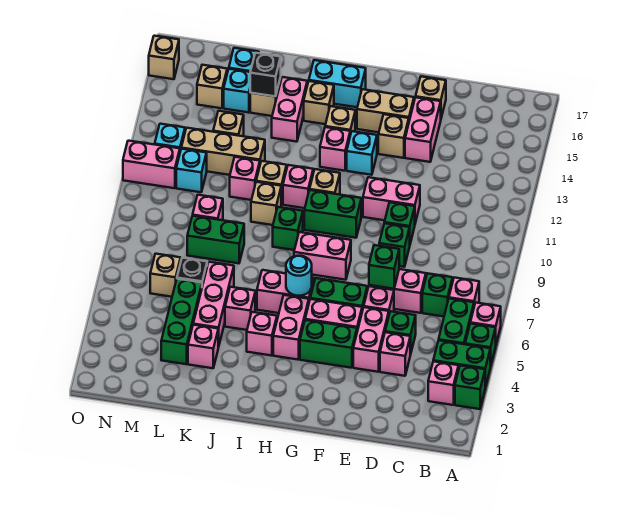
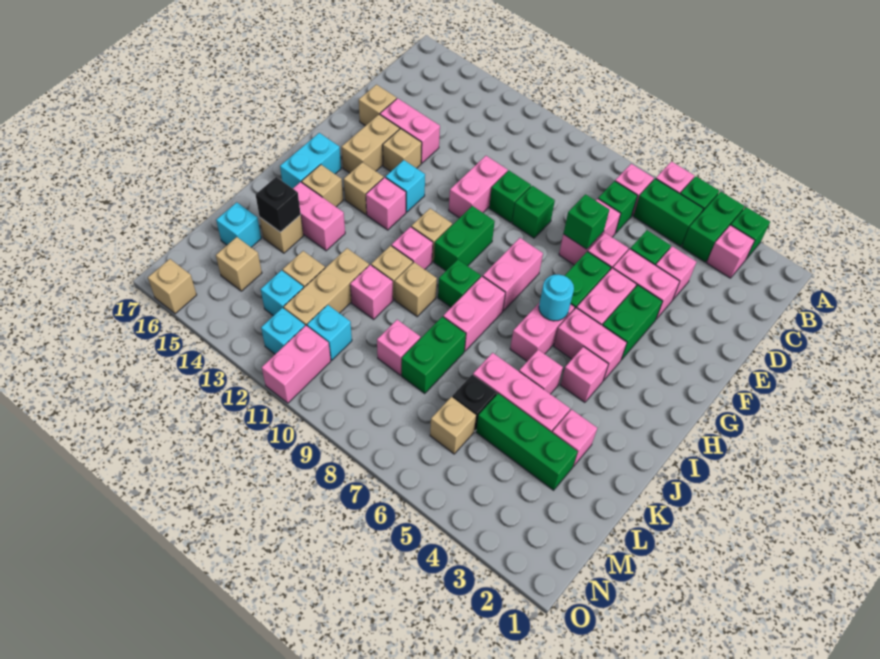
none -> pink brick I8:J8 level 1
cyan brick L15 level 1 -> cyan brick M13 level 1

